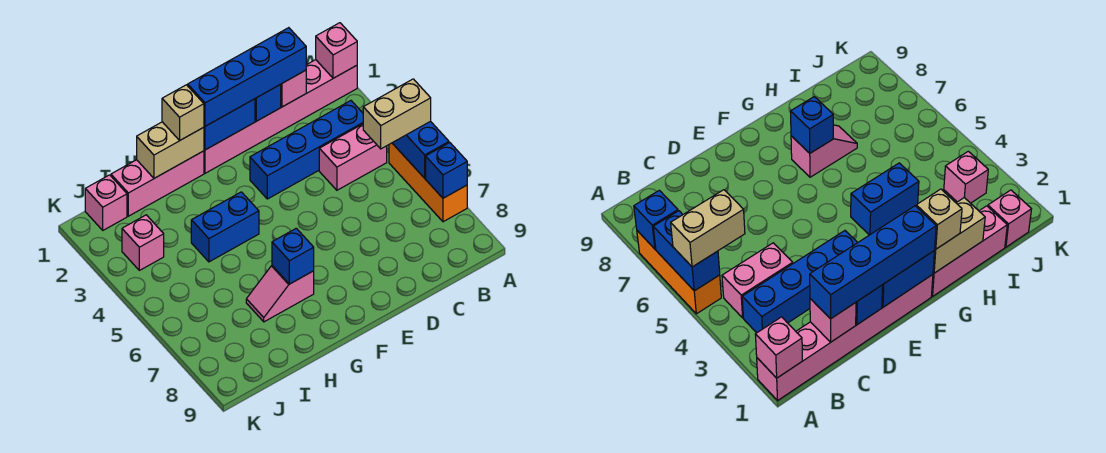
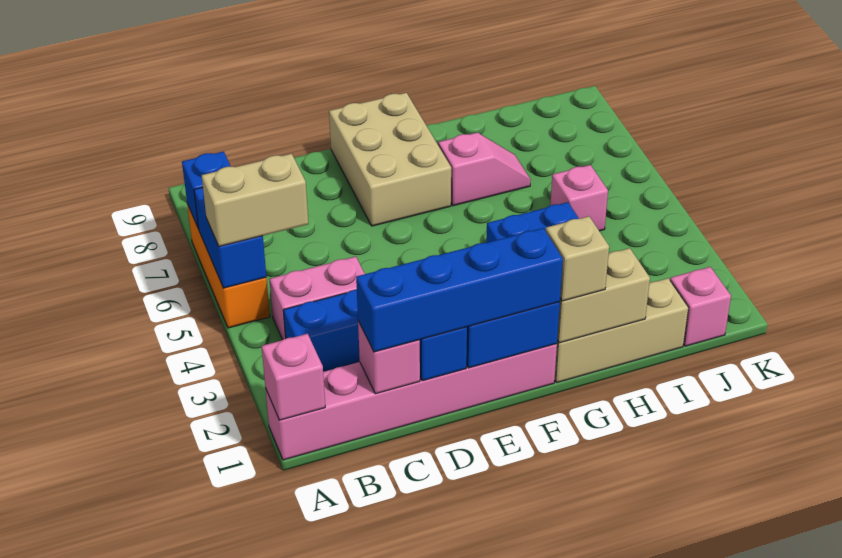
none -> tan brick E7:F9 level 1
pink brick G1:I1 level 1 -> tan brick G1:I1 level 1
blue brick G7 level 2 -> none
pink brick J3 level 1 -> pink brick I5 level 1

